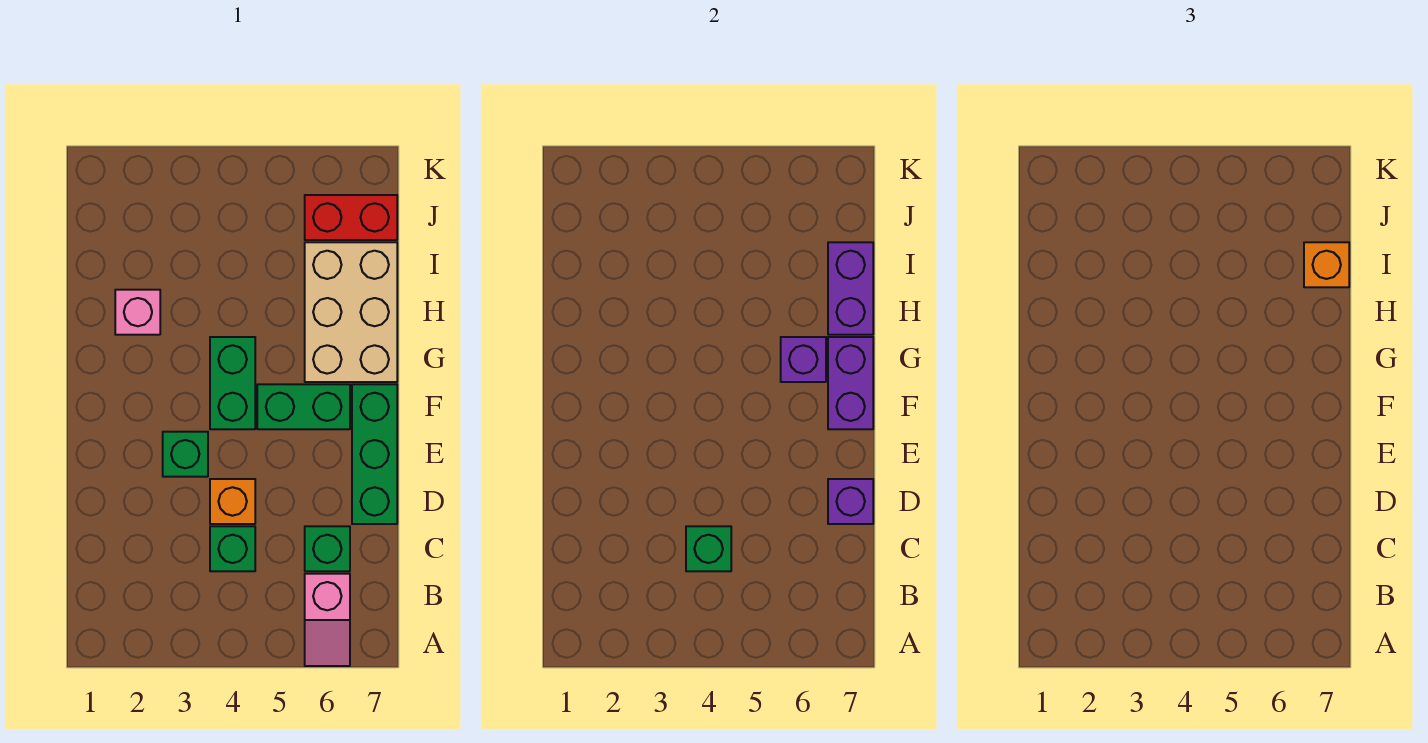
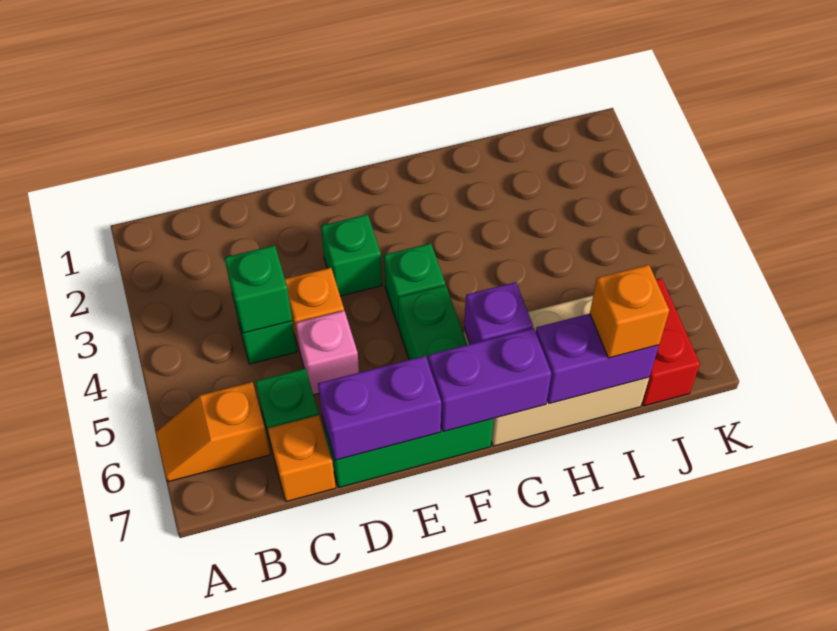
pink slope A6:B6 level 1 top B -> orange slope A6:B6 level 1 top B
none -> orange brick C7 level 1
purple brick D7 level 2 -> purple brick D7:E7 level 2
green brick F4:G4 level 1 -> green brick F4 level 1
pink brick H2 level 1 -> pink brick D5 level 1

